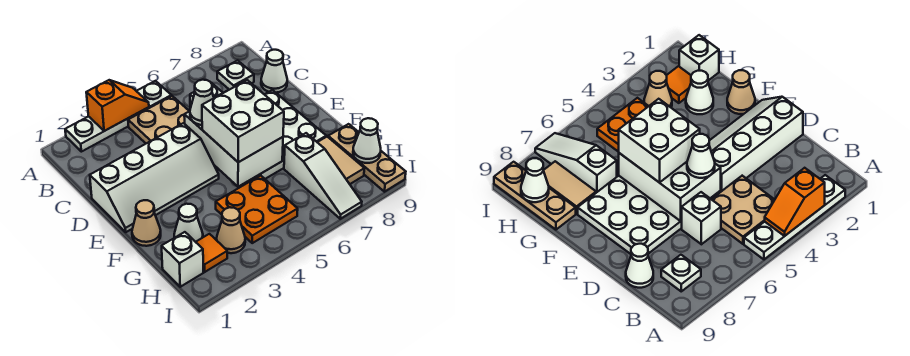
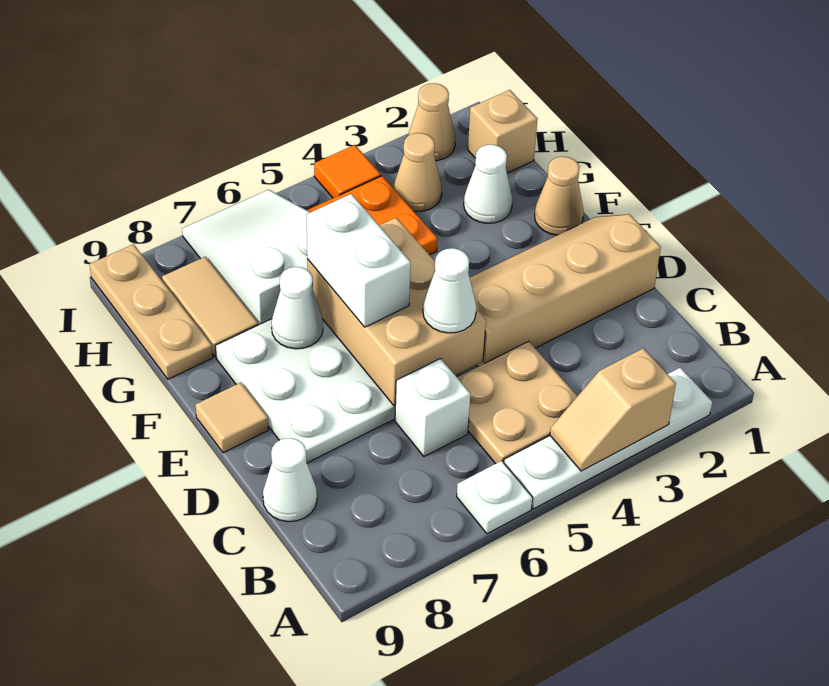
orange slope A3:A4 level 2 top 3 -> tan slope A3:A4 level 2 top 3
white plate B8 level 1 -> white plate A6 level 1
white slope D1:E4 level 1 top D -> tan slope D1:E4 level 1 top D
white brick D5:F6 level 2 -> tan brick D5:F6 level 2
white brick E5:F6 level 3 -> white brick E6:F6 level 3
none -> tan tile E9 level 1
white slope G7:I7 level 1 top G -> white slope G6:I7 level 1 top G
white brick H1 level 1 -> tan brick H1 level 1
orange tile H2 level 1 -> orange tile I4 level 1
white cone H9 level 2 -> white cone F7 level 2
none -> tan cone I2 level 1

